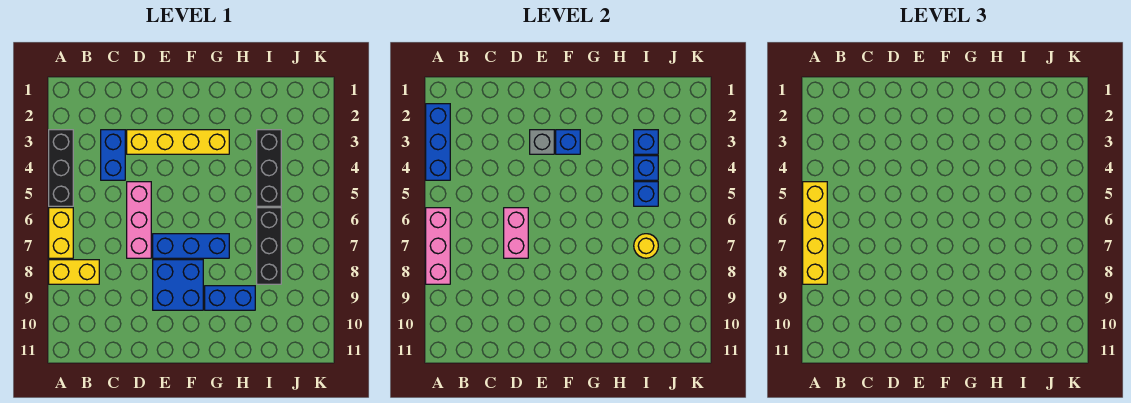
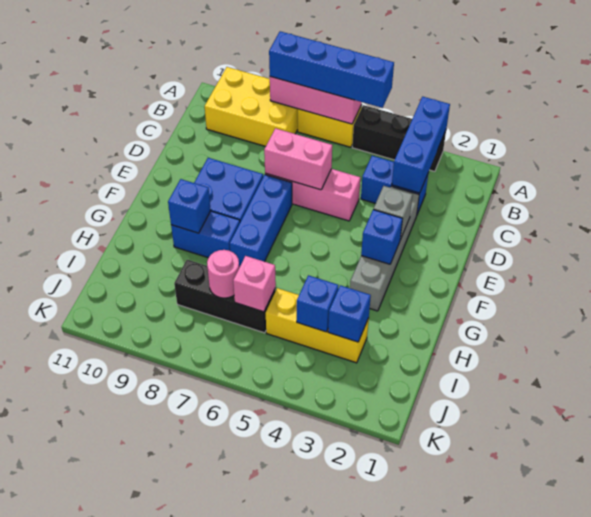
blue brick A2:A4 level 2 -> blue brick A3:C3 level 2
yellow brick A5:A8 level 3 -> blue brick A5:A8 level 3
yellow brick A8:B8 level 1 -> yellow brick A8:B10 level 1
yellow brick D3:G3 level 1 -> grey brick D3:G3 level 1
blue brick G9:H9 level 1 -> blue brick G8:G9 level 1
black brick I3:I5 level 1 -> yellow brick I3:I5 level 1
blue brick I5 level 2 -> blue brick G9 level 2
none -> pink brick I6 level 2
yellow round brick I7 level 2 -> pink round brick I7 level 2

